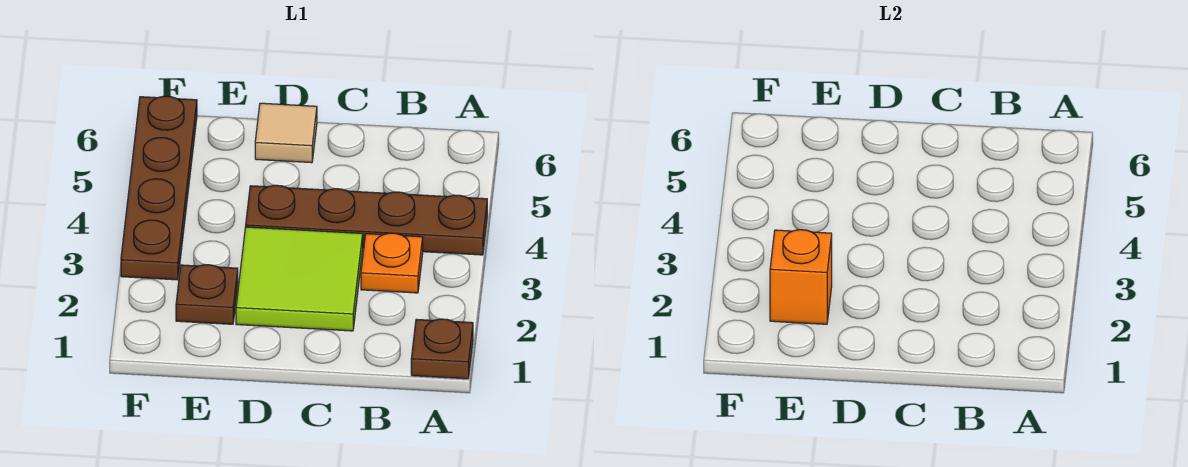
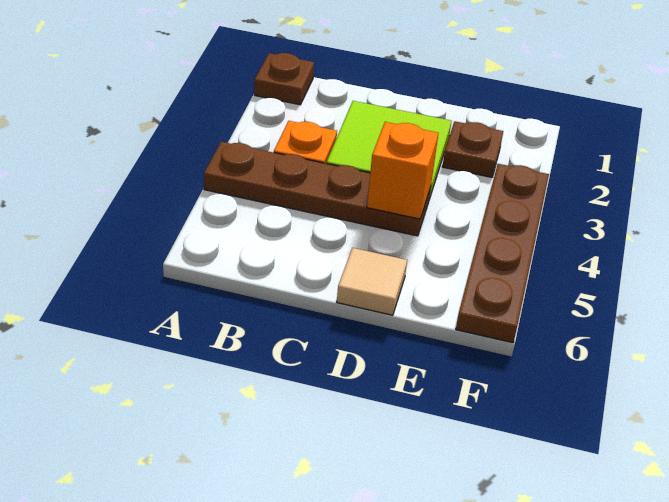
orange brick E2 level 2 -> orange brick D4 level 2

